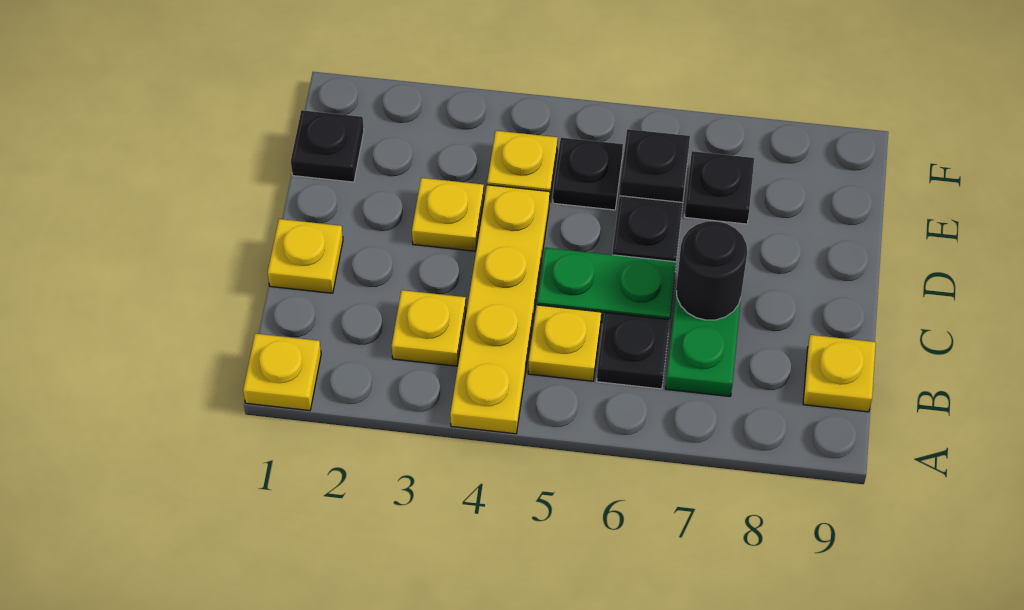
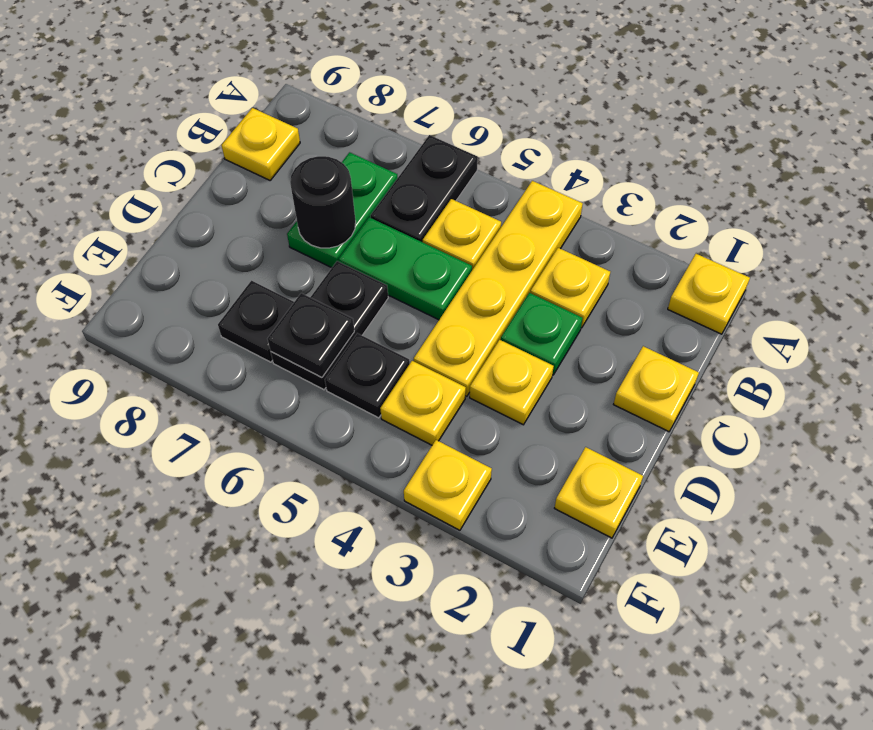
black plate B6 level 1 -> black plate A6:B6 level 1
none -> green plate C3 level 1
black plate E1 level 1 -> yellow plate E1 level 1
none -> yellow plate F3 level 1

